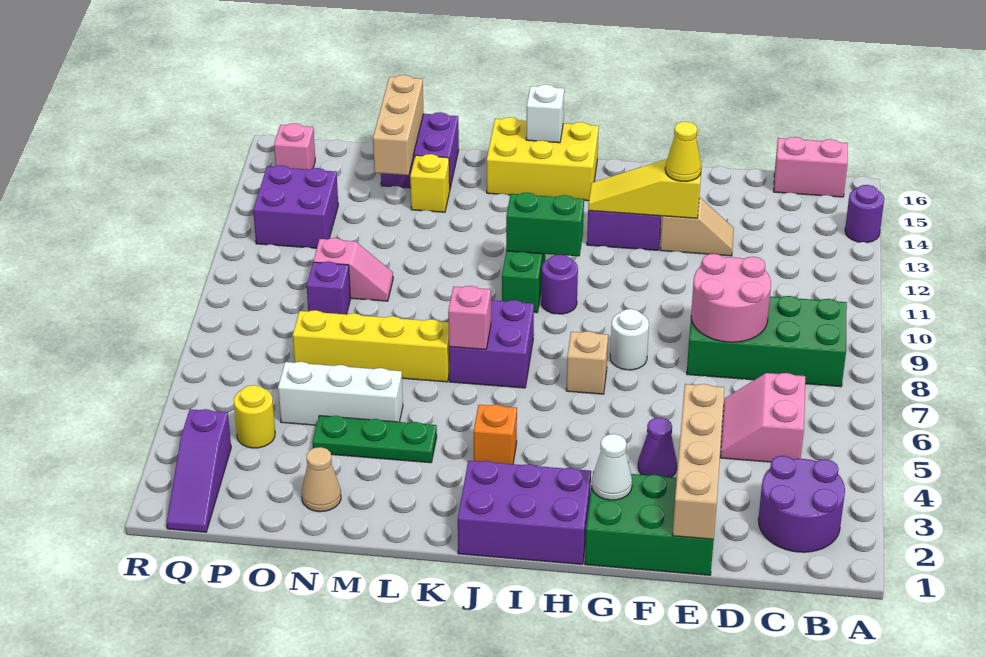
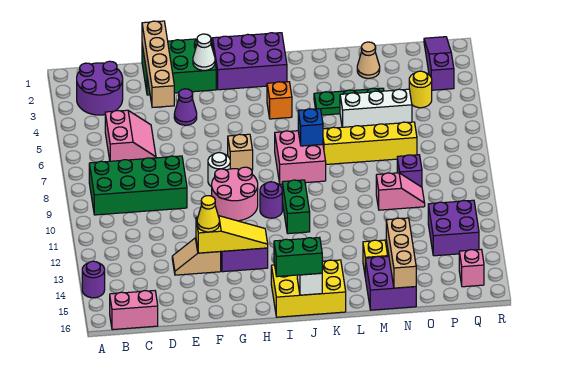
pink round brick D8:E9 level 2 -> pink round brick G9:H10 level 1
green brick I11:J11 level 2 -> green brick I16:J16 level 3
purple brick J7:K8 level 1 -> pink brick J7:K8 level 1
pink brick K7 level 2 -> blue brick K7 level 2
pink slope N10:O10 level 1 top O -> pink slope N10:O10 level 1 top N

